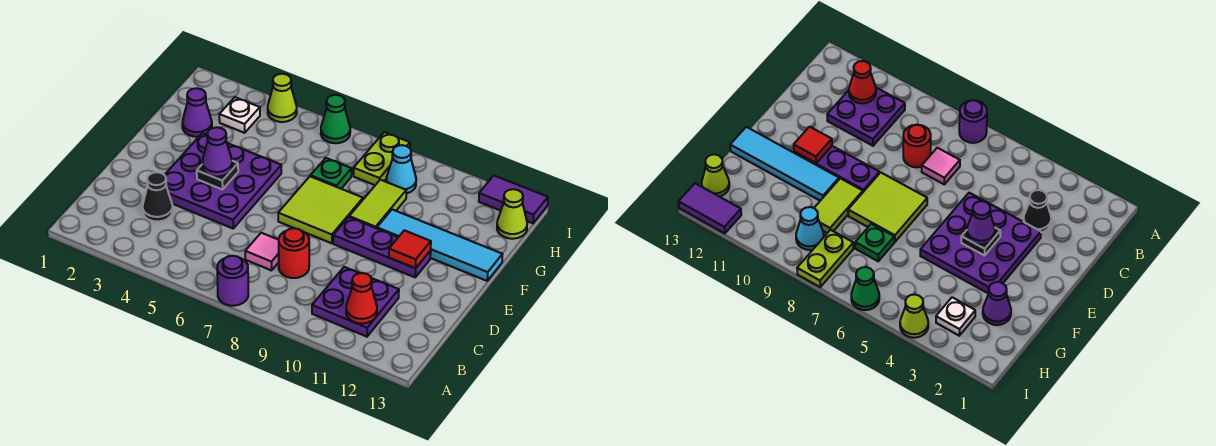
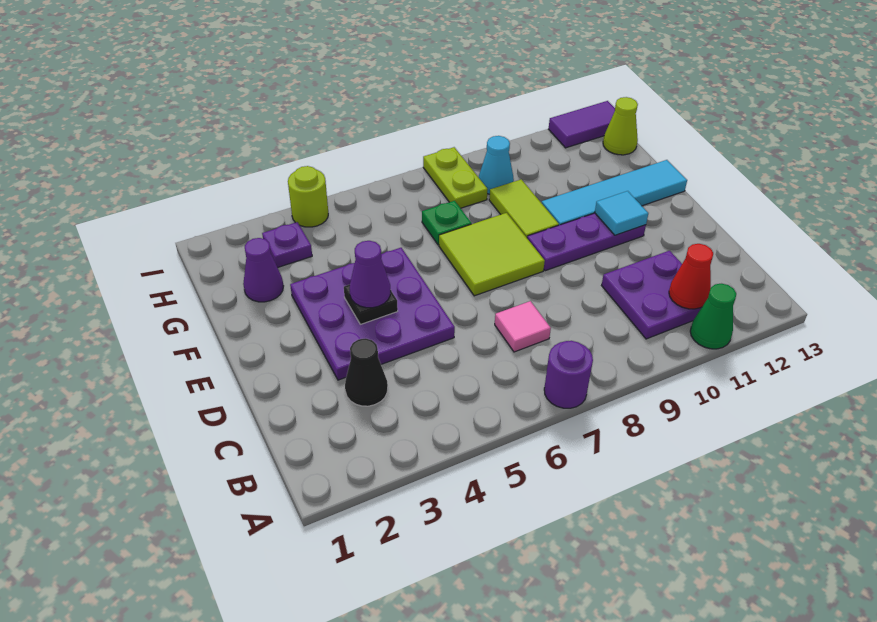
red round brick C8 level 1 -> none
red tile E11 level 2 -> cyan tile E11 level 2
white plate H3 level 1 -> purple plate H3 level 1
lime cone I4 level 1 -> lime round brick I4 level 1
green cone I6 level 1 -> green cone A11 level 1

